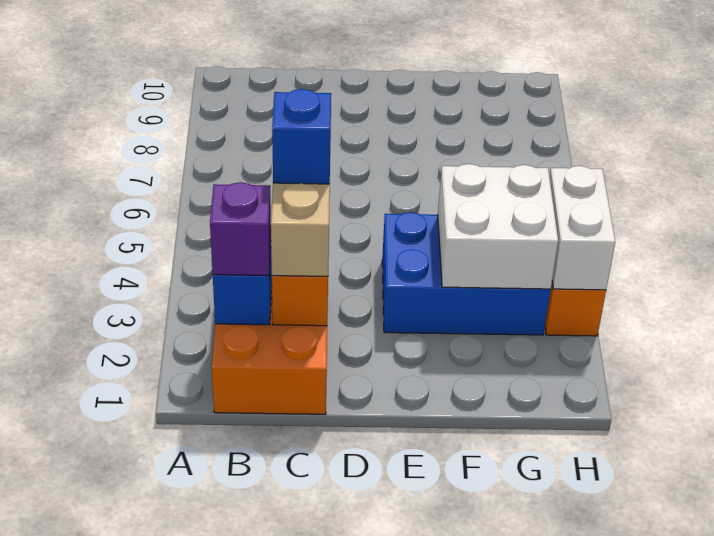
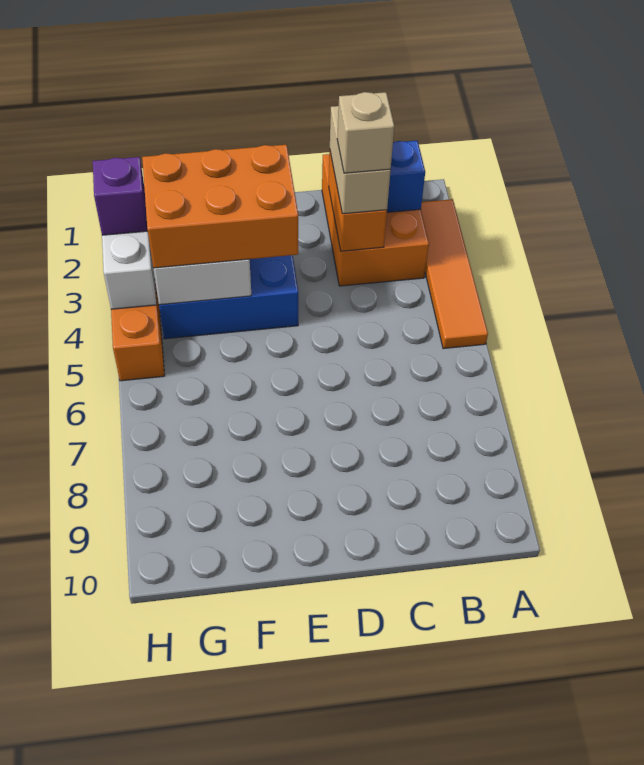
none -> orange tile A2:A5 level 1
purple brick B2 level 3 -> purple brick H3 level 3
blue brick C3 level 4 -> tan brick C3 level 4
none -> orange brick E3:G4 level 3

